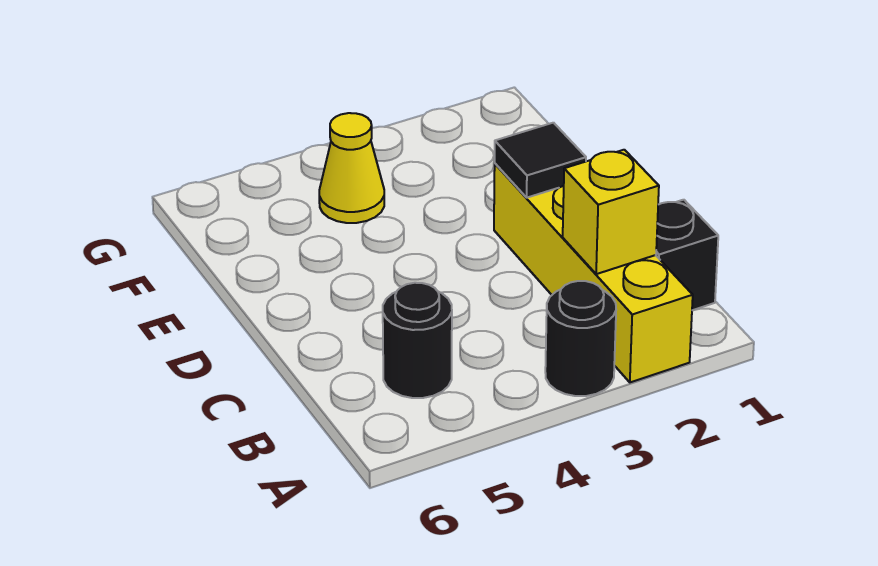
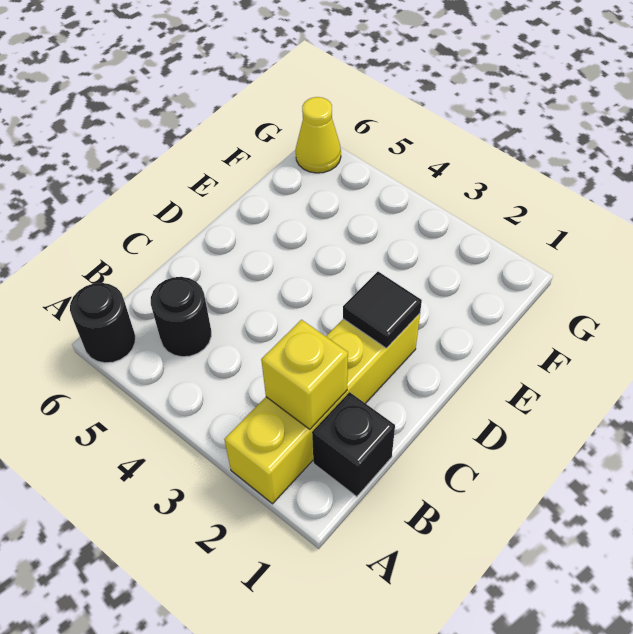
black round brick A3 level 1 -> black round brick A6 level 1
yellow cone F4 level 1 -> yellow cone G6 level 1

